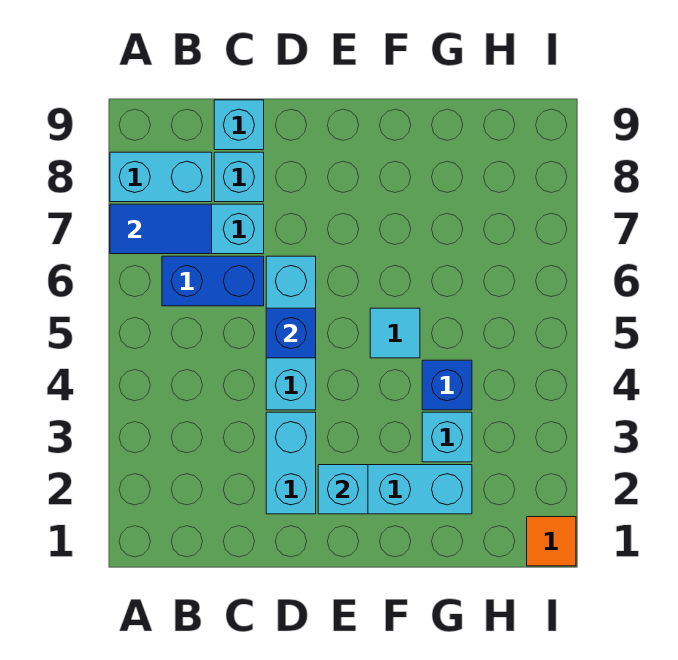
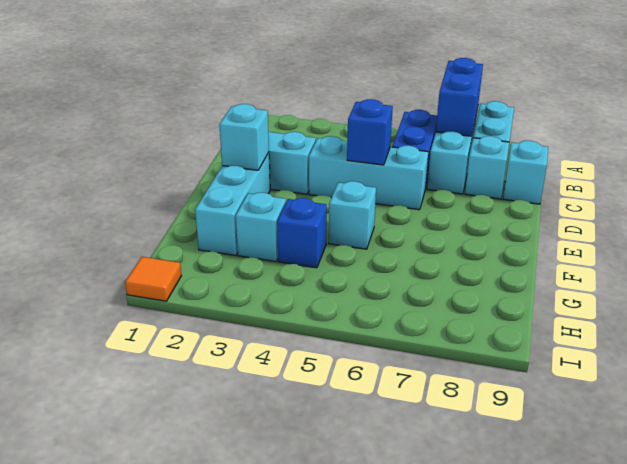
blue tile A7:B7 level 2 -> blue brick A7:B7 level 2
cyan tile F5 level 1 -> cyan brick F5 level 1

